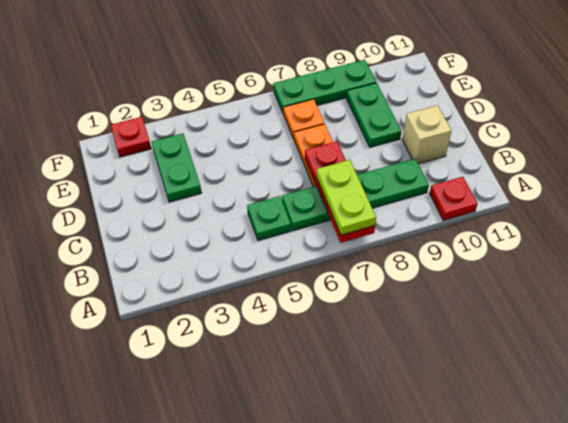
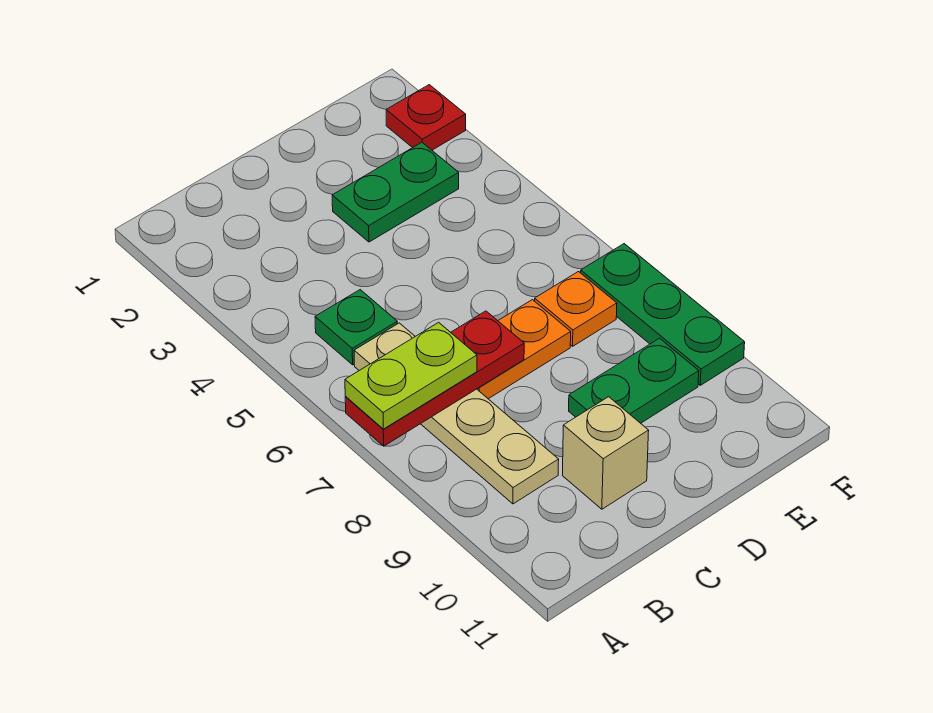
red plate A10 level 1 -> none
green plate B6:B9 level 1 -> tan plate B6:B9 level 1

